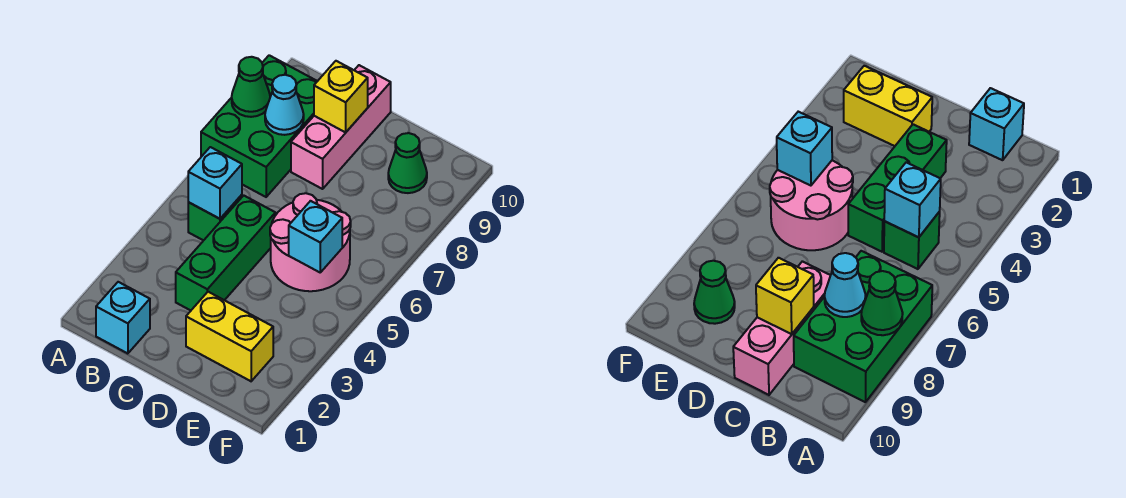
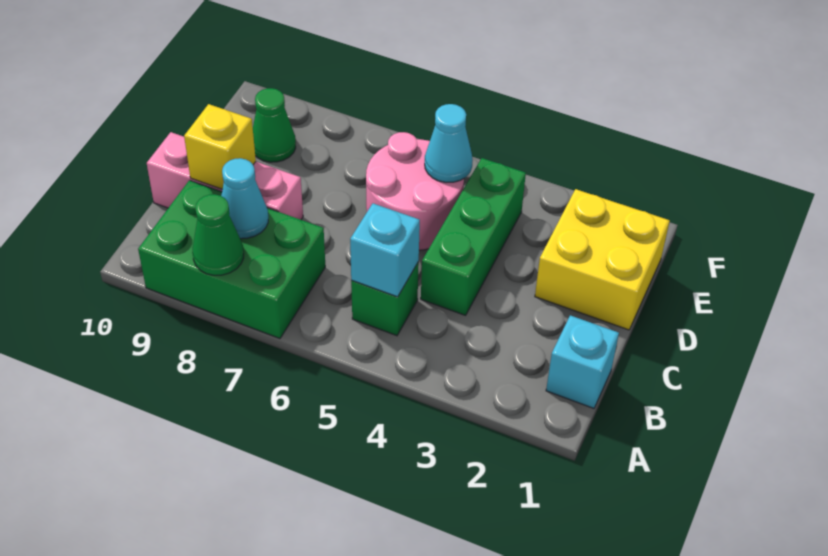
green brick C3:C5 level 1 -> green brick C4:E4 level 1
yellow brick D2:E2 level 1 -> yellow brick D1:E2 level 1
cyan brick E5 level 2 -> cyan cone E5 level 2

